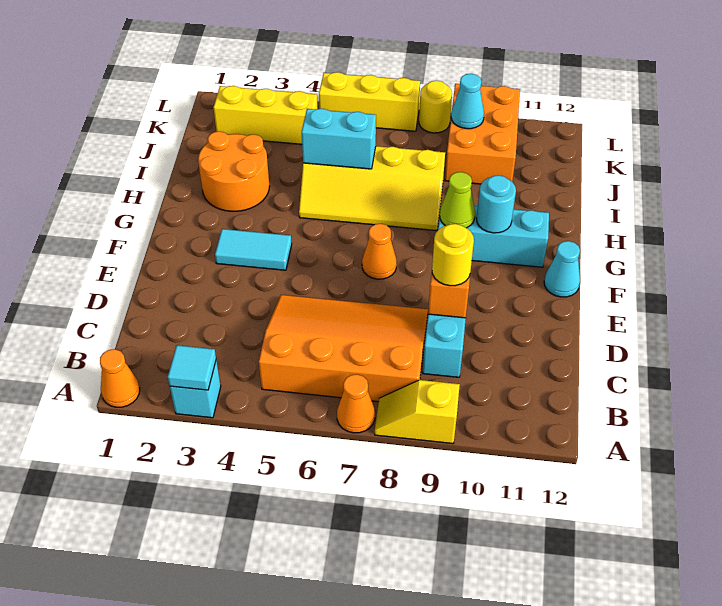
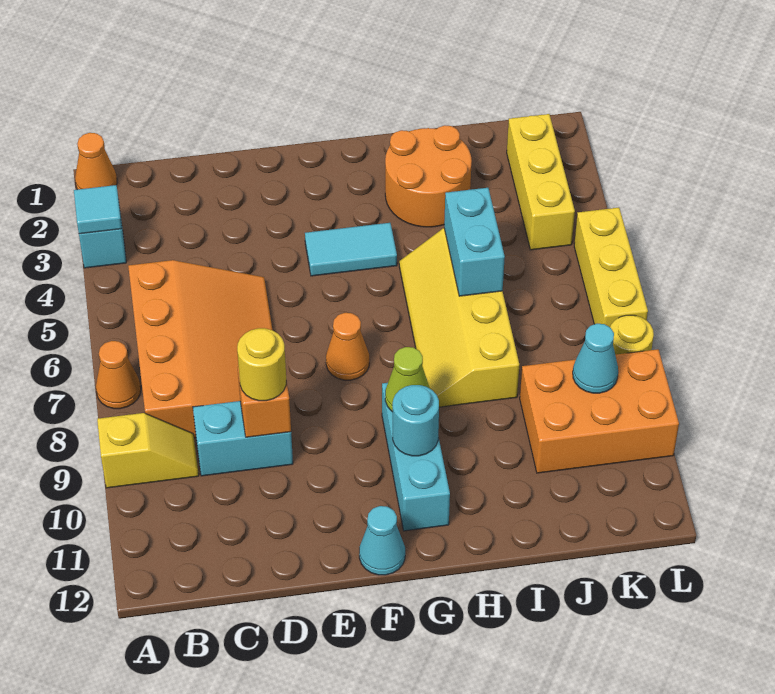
yellow slope A8:A9 level 1 top 9 -> yellow slope A9:B9 level 1 top A
cyan tile F3:F4 level 1 -> cyan tile F4:G4 level 1

